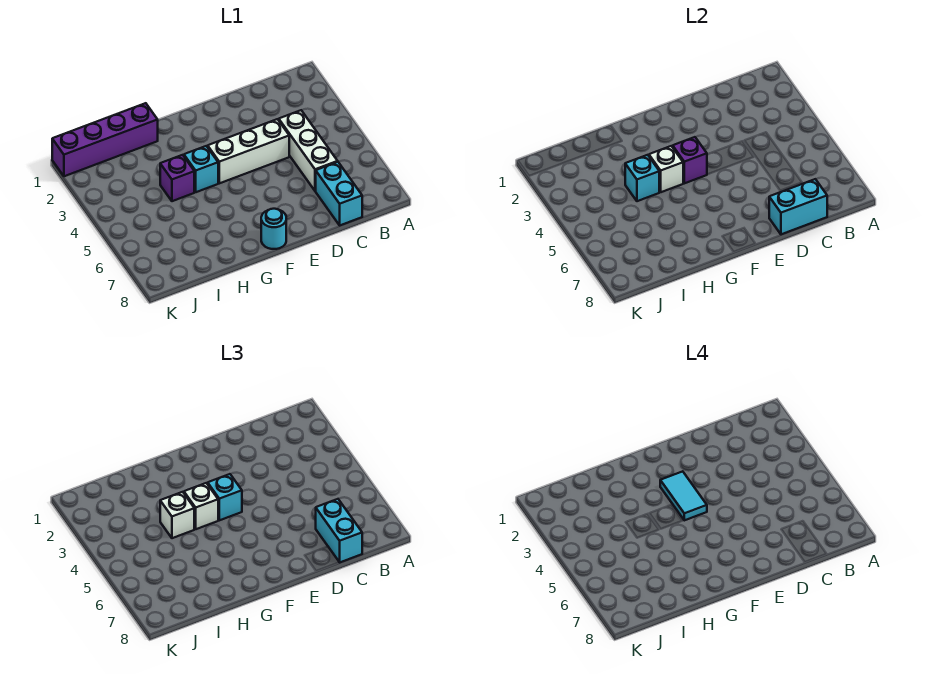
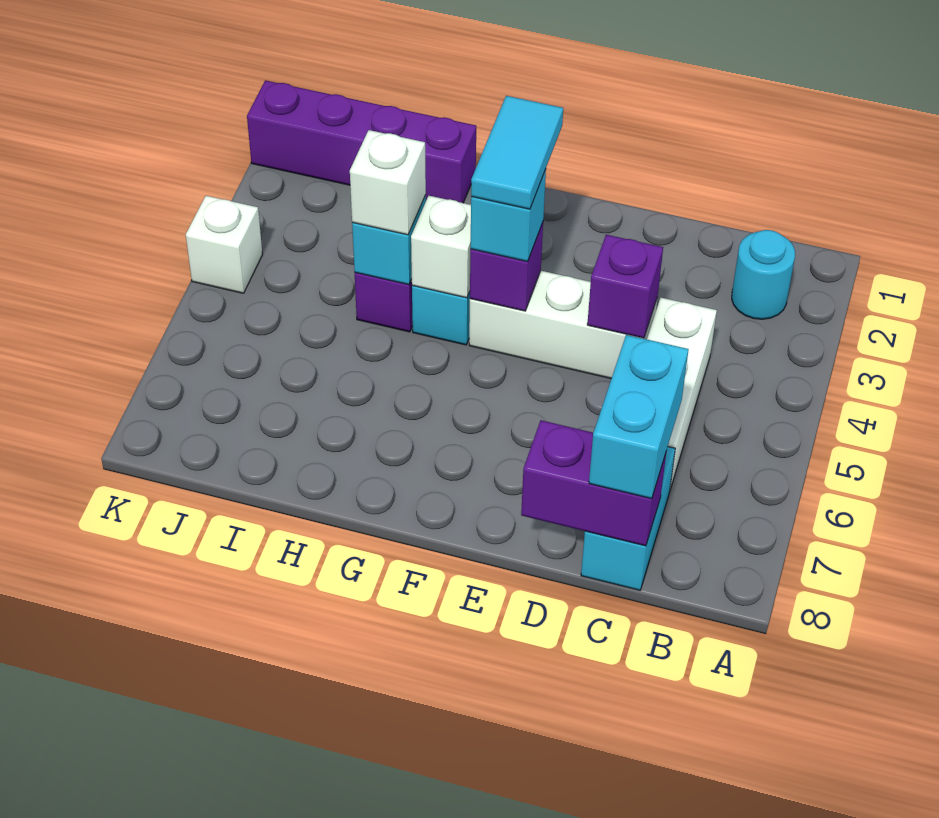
cyan brick C8:D8 level 2 -> purple brick C8:D8 level 2
none -> purple brick D4 level 2
cyan round brick F8 level 1 -> cyan round brick B2 level 1
white brick G4 level 3 -> white brick K4 level 1

